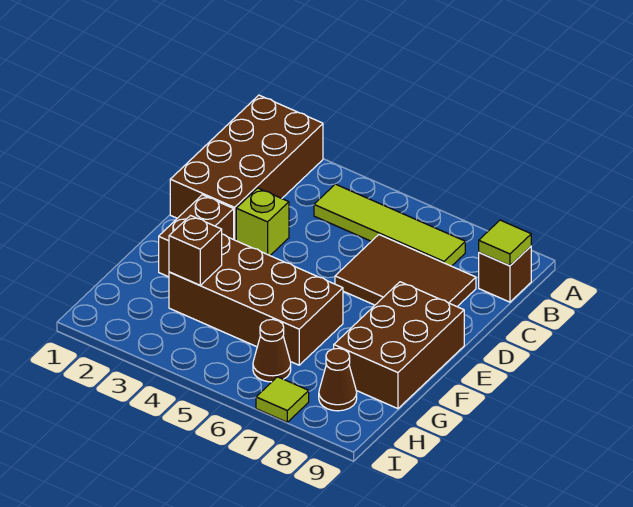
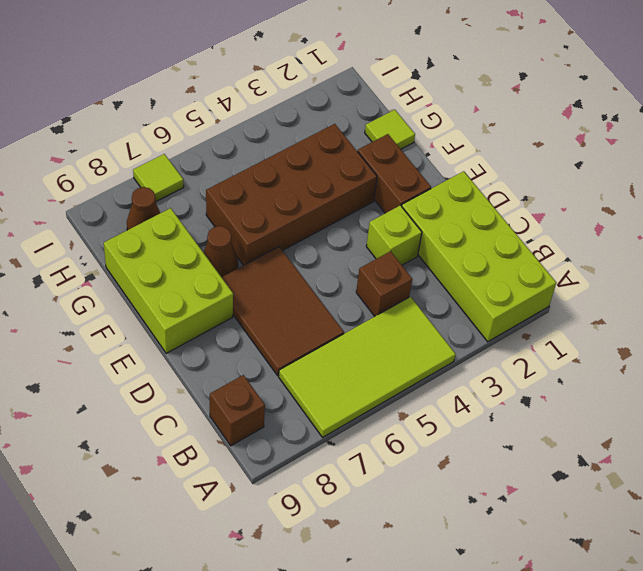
brown brick A1:D2 level 1 -> lime brick A1:D2 level 1
lime tile B4:B7 level 1 -> lime tile A4:B7 level 1
lime tile B9 level 2 -> lime tile G1 level 1
brown tile C6:D8 level 1 -> brown tile C6:E7 level 1
brown brick E8:G9 level 1 -> lime brick E8:G9 level 1
brown brick G3 level 2 -> brown brick C4 level 1
brown cone H6 level 1 -> brown cone F7 level 1

